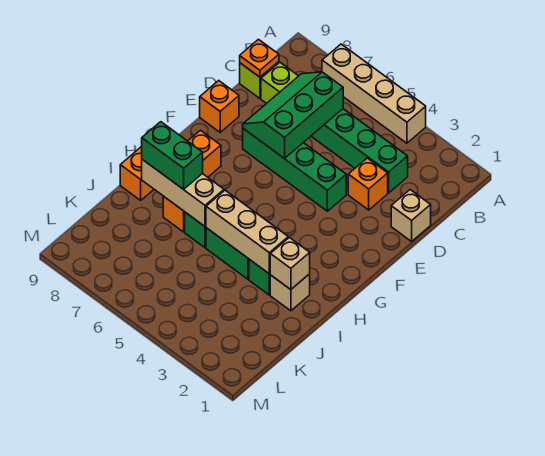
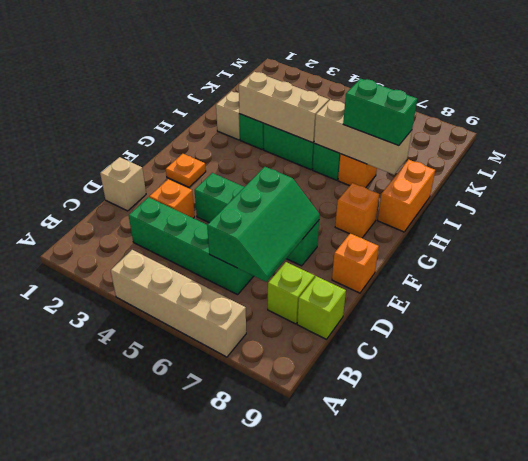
orange plate C9 level 2 -> orange plate F2 level 1
tan brick I2 level 2 -> none

